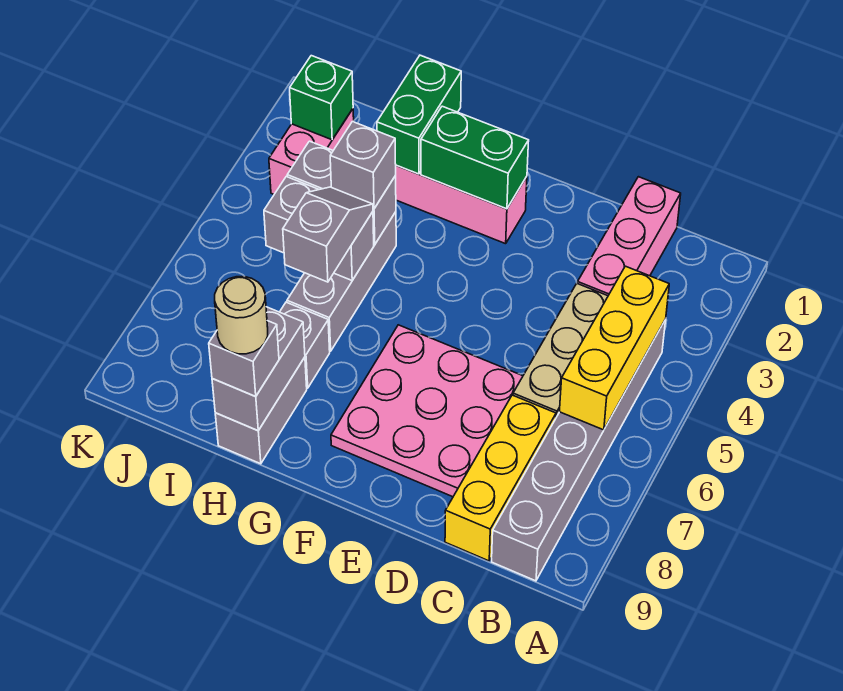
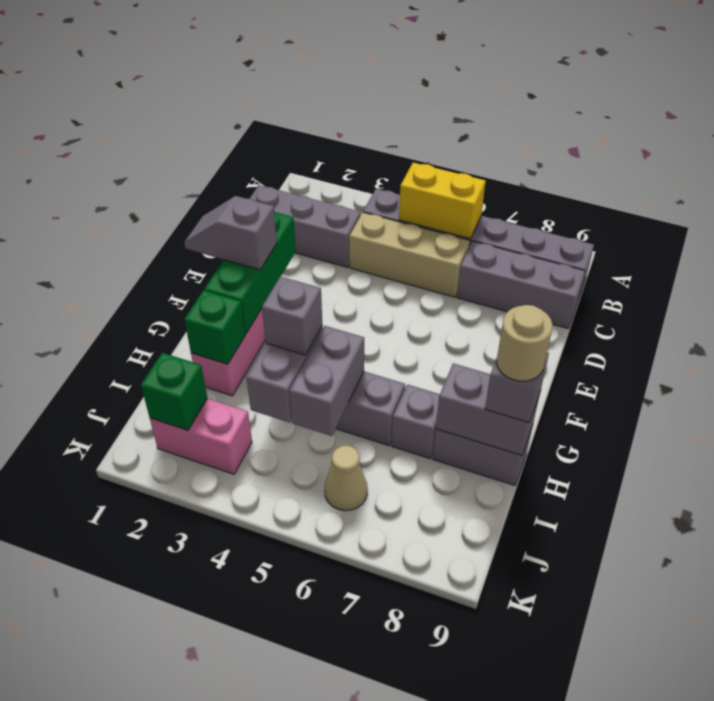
yellow brick B4:B6 level 2 -> yellow brick B5:B6 level 2
pink brick C1:C3 level 1 -> grey brick C1:C3 level 1
yellow brick C7:C9 level 1 -> grey brick C7:C9 level 1
pink plate D6:F8 level 1 -> none
green brick F2:G2 level 2 -> green brick E2:G2 level 2
green brick H1:H2 level 2 -> green brick H2 level 2
grey slope H5:H6 level 3 top 6 -> grey slope F1:F2 level 3 top 2
none -> tan cone J6 level 1

